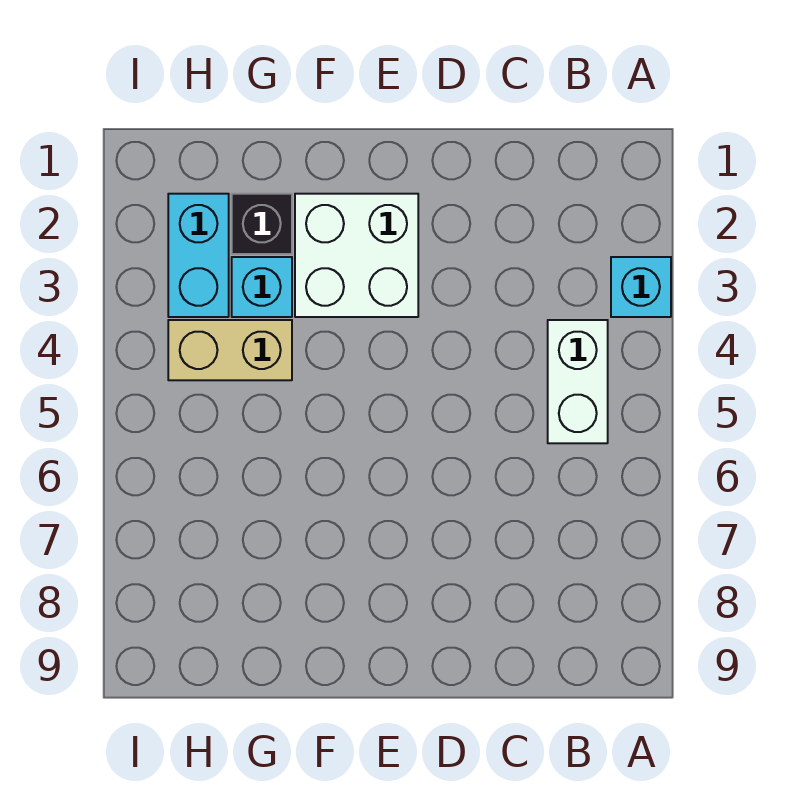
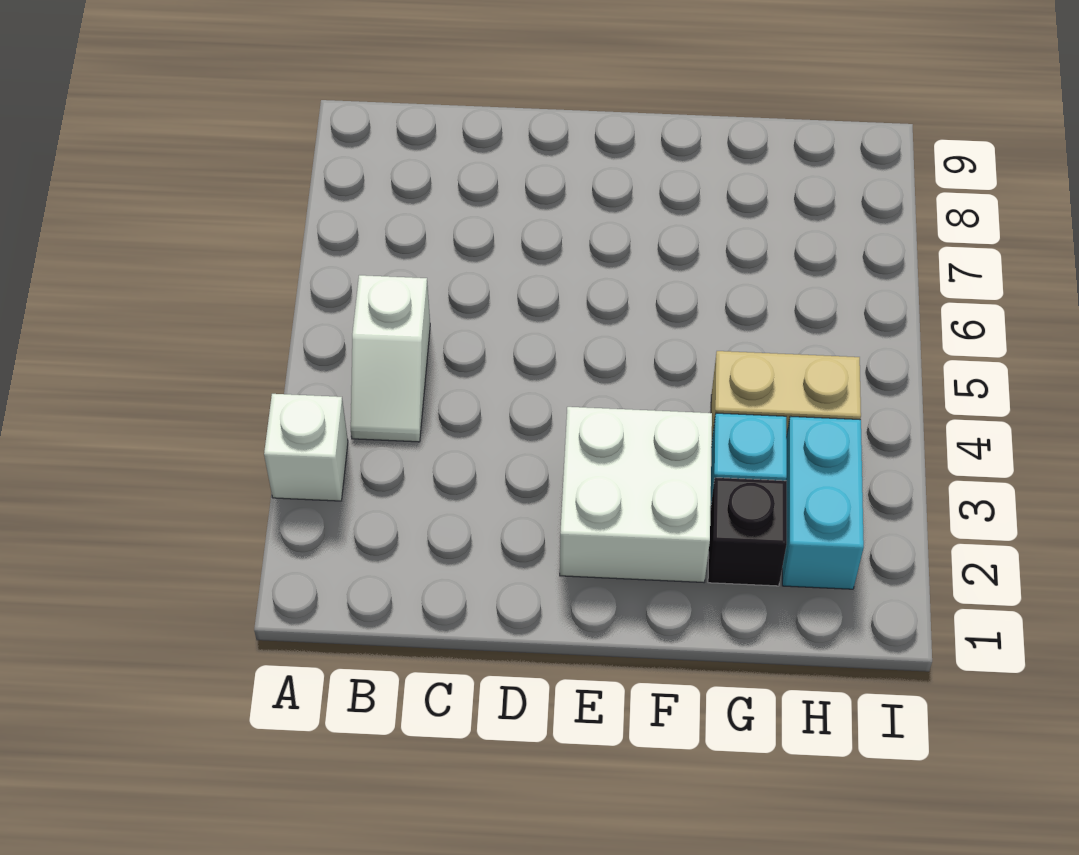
cyan brick A3 level 1 -> white brick A3 level 1
white brick B4:B5 level 1 -> white slope B4:B5 level 1 top 5

